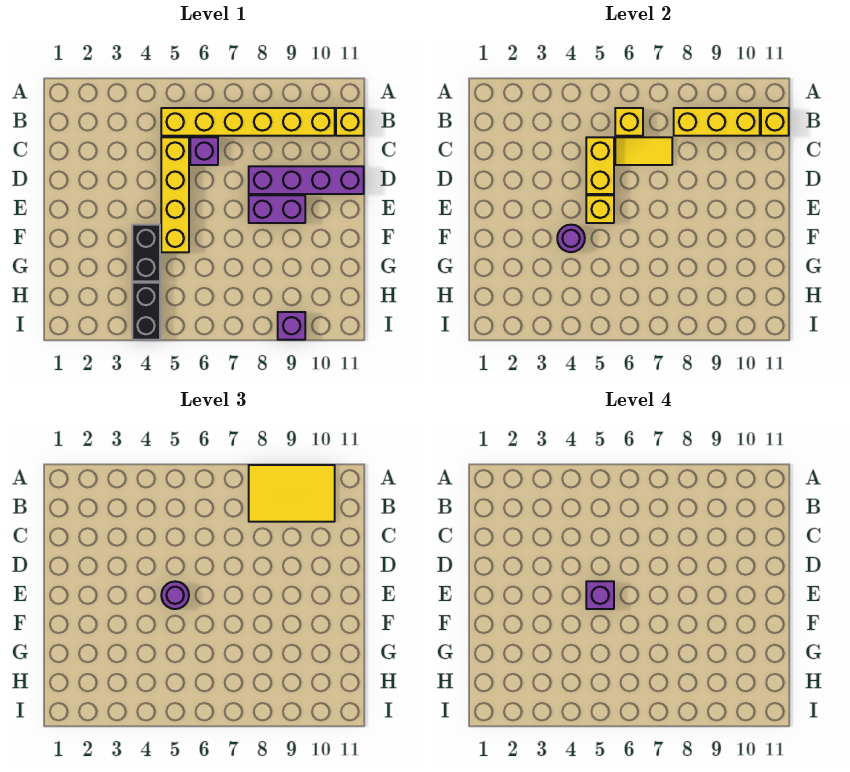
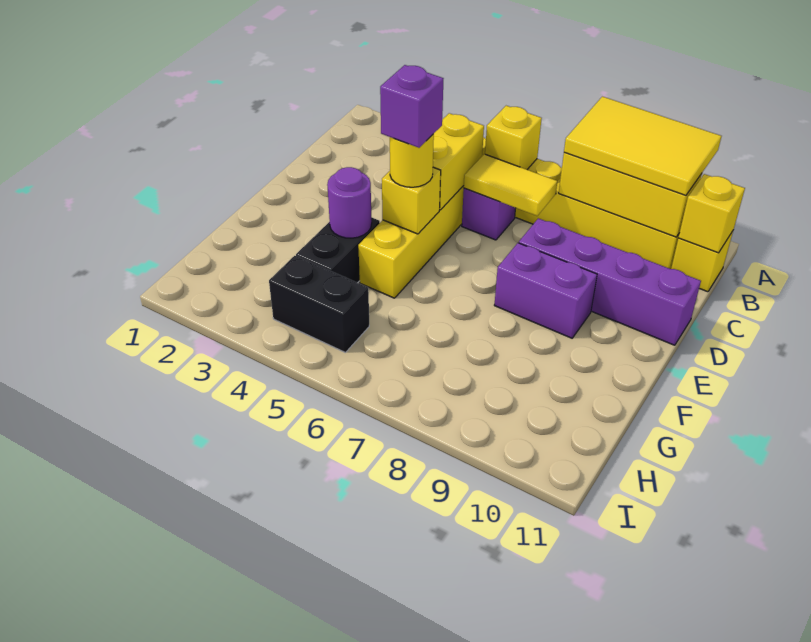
purple round brick E5 level 3 -> yellow round brick E5 level 3
black brick H4:I4 level 1 -> black brick H4:H5 level 1
purple brick I9 level 1 -> none

